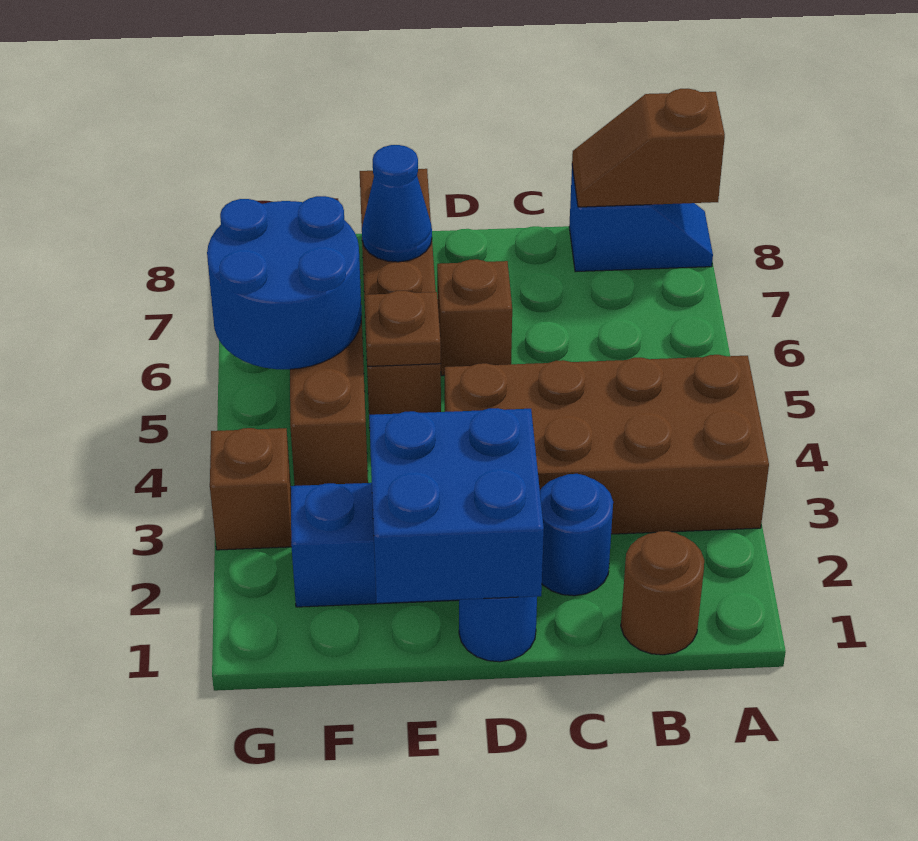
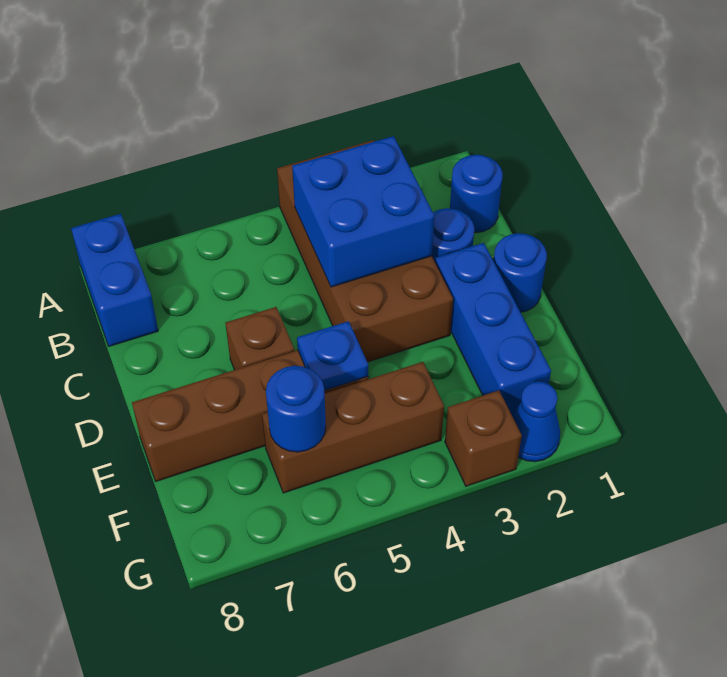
blue slope A8:B8 level 1 top B -> blue brick A8:B8 level 1
brown slope A8:B8 level 2 top A -> none
brown round brick B1 level 1 -> blue round brick B1 level 1
blue brick D1:E2 level 2 -> blue brick B3:C4 level 2
brown plate E5 level 2 -> blue plate E5 level 2
blue cone E7 level 2 -> blue cone G2 level 1
blue round brick F5:G6 level 2 -> blue round brick F6 level 2

